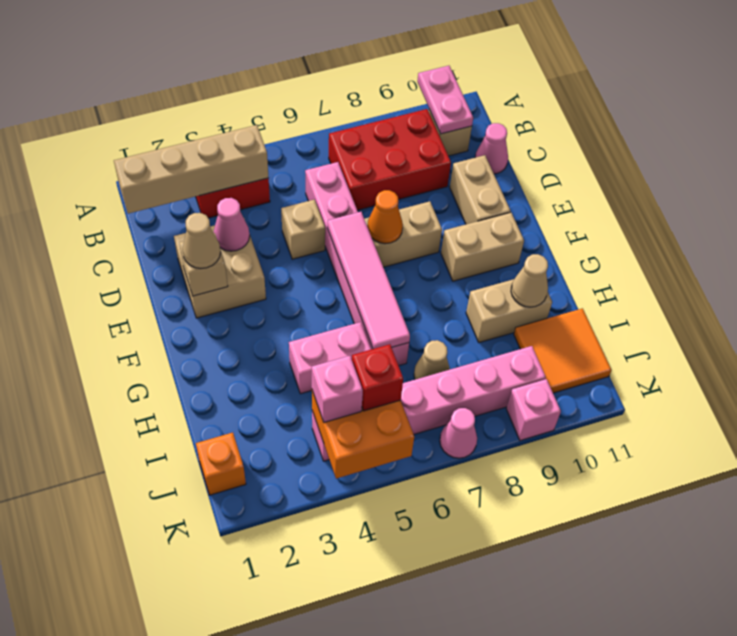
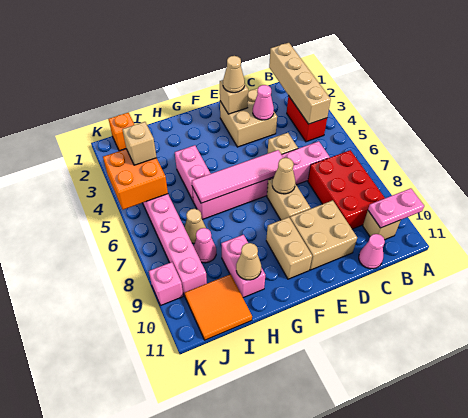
tan brick D10:E10 level 1 -> tan brick D9:E10 level 1
orange cone E7 level 2 -> tan cone E7 level 2
tan brick H9:H10 level 1 -> pink brick H9:H10 level 1
pink brick J4 level 3 -> tan brick J4 level 3
red brick J5 level 3 -> none
pink cone K7 level 1 -> pink cone I8 level 1

